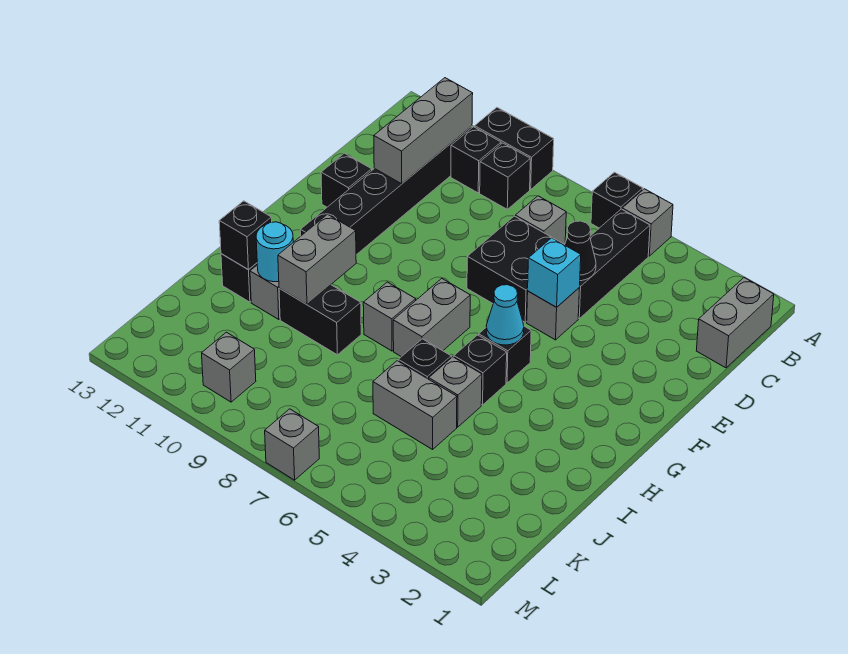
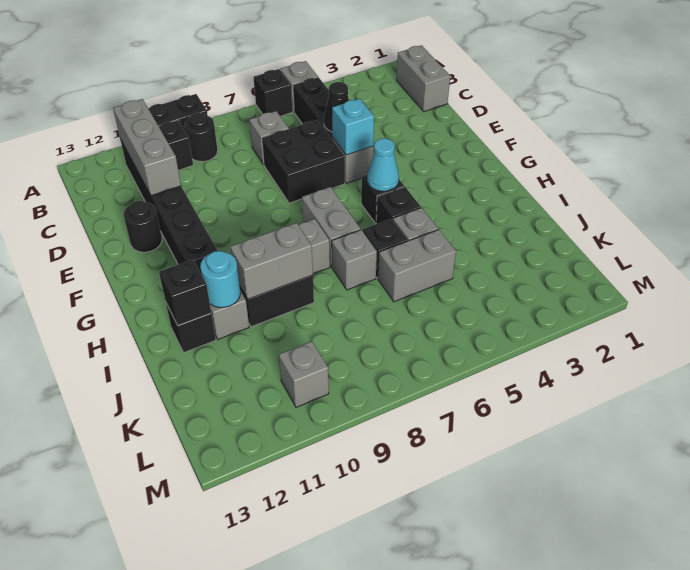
black brick B9 level 1 -> black round brick B9 level 1
black brick E12 level 1 -> black round brick E12 level 1
grey brick H10:I10 level 2 -> grey brick I9:I10 level 2
grey brick M7 level 1 -> grey brick I7 level 1

